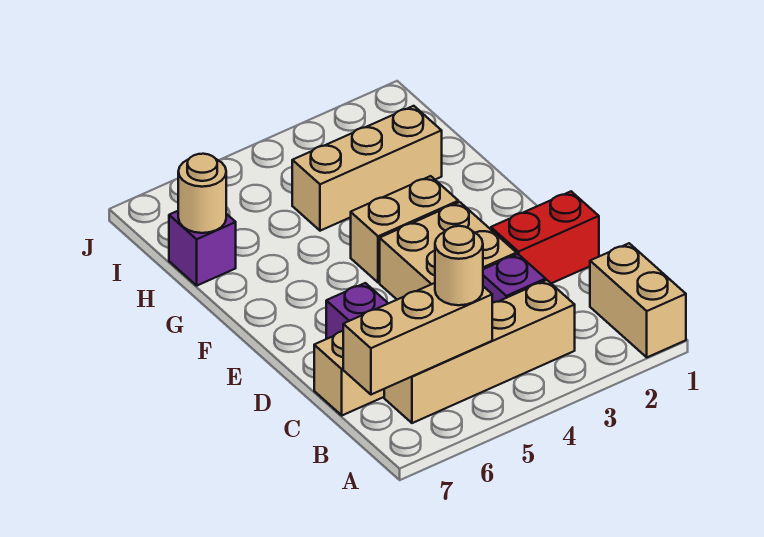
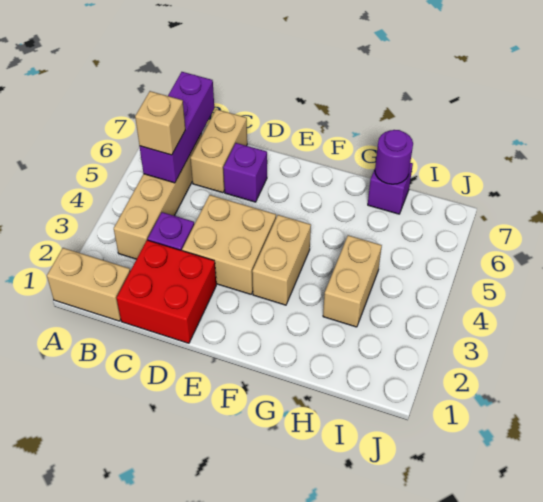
tan brick B5:B7 level 2 -> purple brick B5:B7 level 2
tan round brick B5 level 3 -> tan brick B5 level 3
red brick D1:D2 level 1 -> red brick C1:D2 level 1
tan brick H2:H4 level 1 -> tan brick H3:H4 level 1
tan round brick H7 level 2 -> purple round brick H7 level 2

